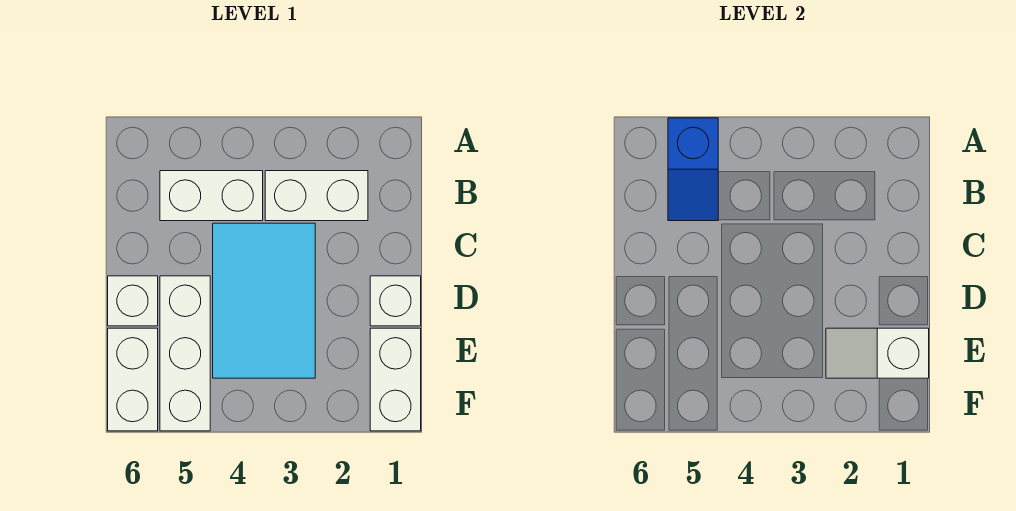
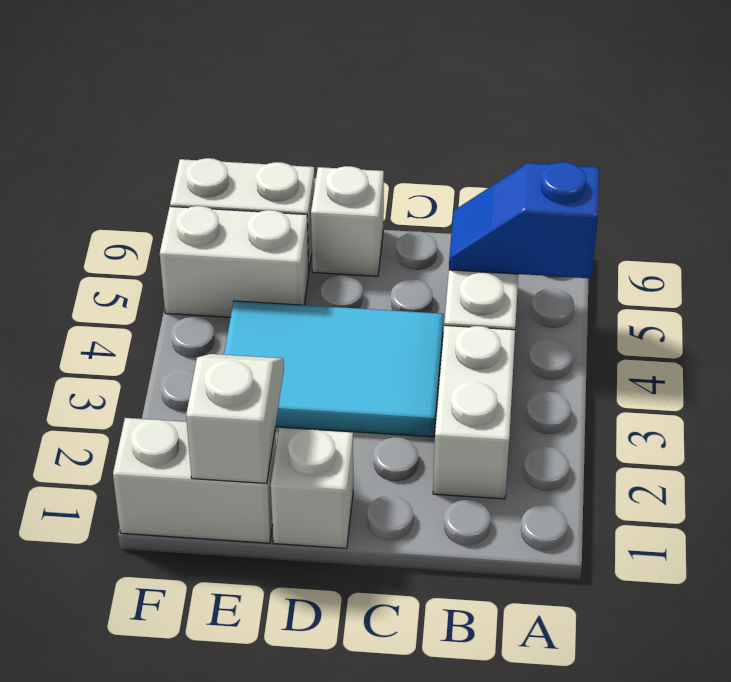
white brick D5:F5 level 1 -> white brick E5:F5 level 1

